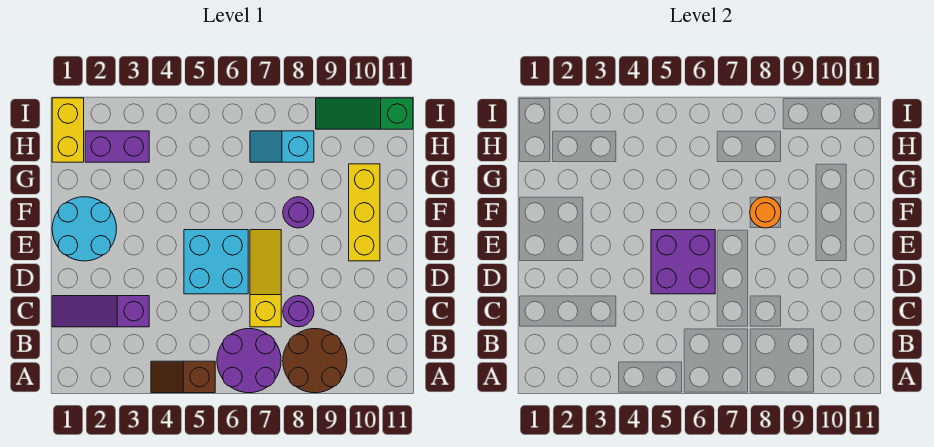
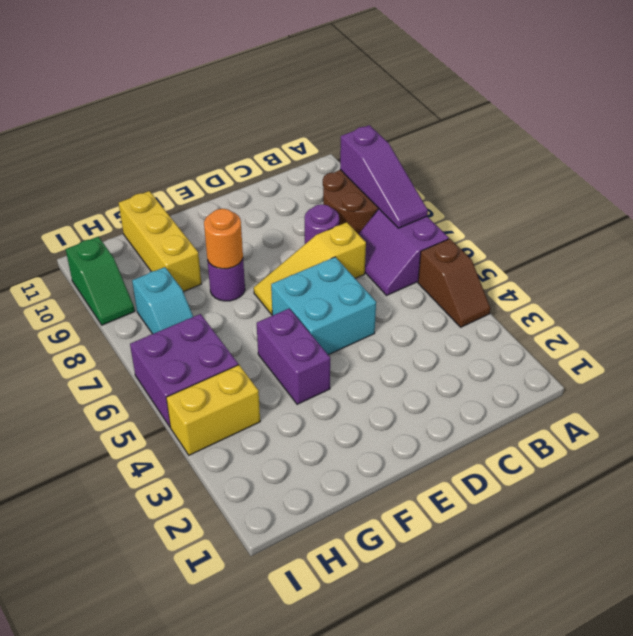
purple round brick A6:B7 level 1 -> purple slope A6:B7 level 1 top A
purple slope C1:C3 level 1 top 3 -> purple slope A7:A9 level 2 top 9
purple brick D5:E6 level 2 -> purple brick H5:I6 level 1
cyan round brick E1:F2 level 1 -> none
yellow brick E10:G10 level 1 -> yellow brick G9:G11 level 1
yellow brick H1:I1 level 1 -> yellow brick H4:I4 level 1
purple brick H2:H3 level 1 -> purple brick F4:F5 level 1
green slope I9:I11 level 1 top 11 -> green slope I9:I10 level 1 top 10

